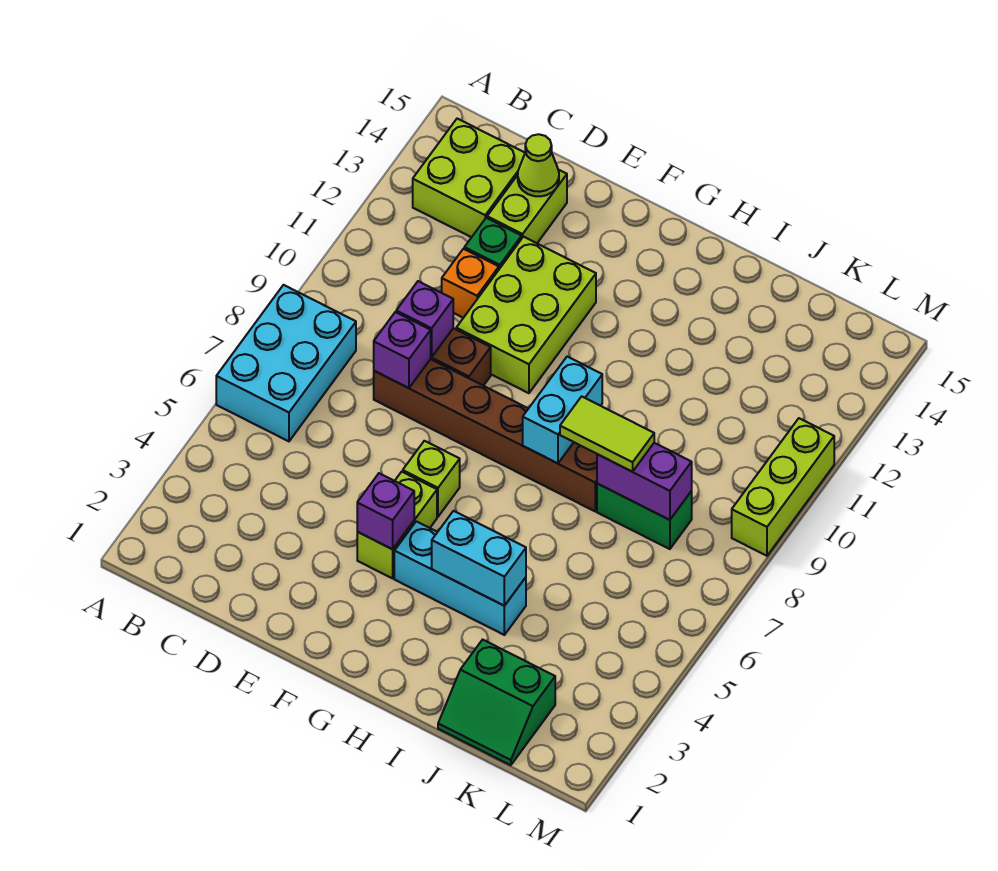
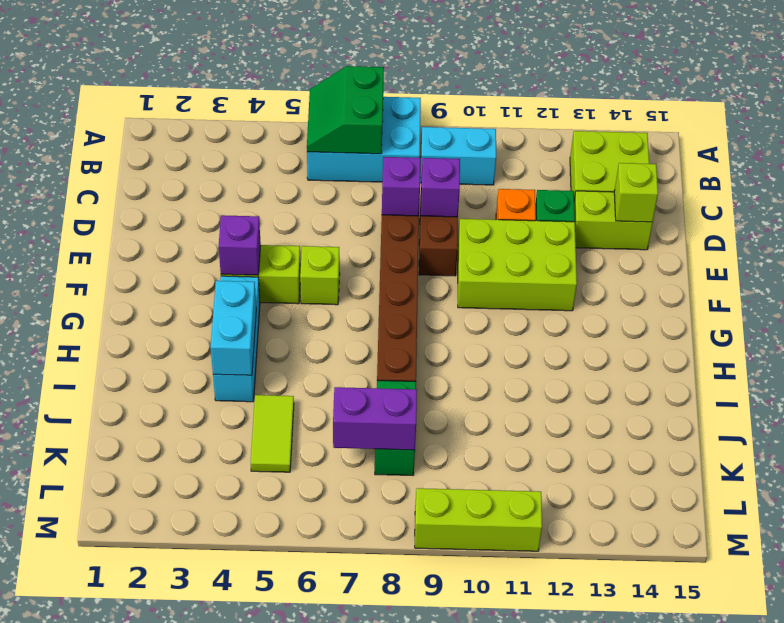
lime cone D14 level 2 -> lime brick D14 level 2
cyan brick H8:H9 level 2 -> cyan brick B9:B10 level 1
lime tile I8:J8 level 3 -> lime tile J5:K5 level 1
green slope J1:K2 level 1 top 2 -> green slope A6:B7 level 2 top 7
purple brick J8:K8 level 2 -> purple brick K7:K8 level 2

